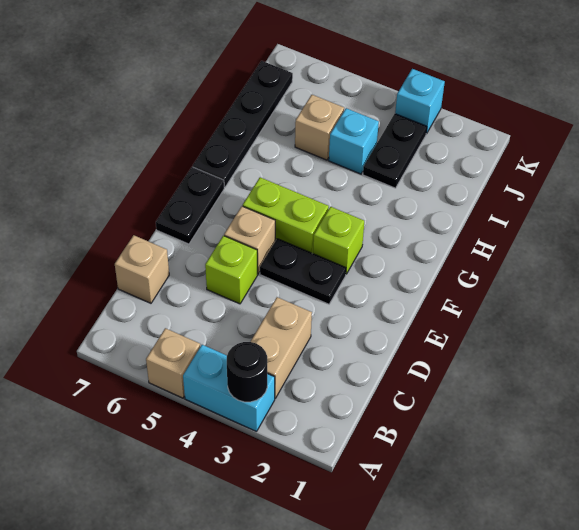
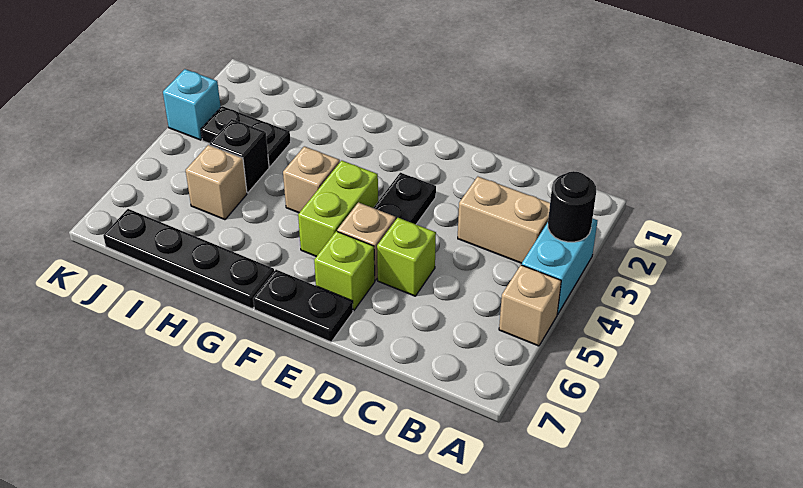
tan brick C7 level 1 -> tan brick G4 level 1
lime brick F3 level 1 -> lime brick E6 level 1
cyan brick I4 level 1 -> black brick I4 level 1

